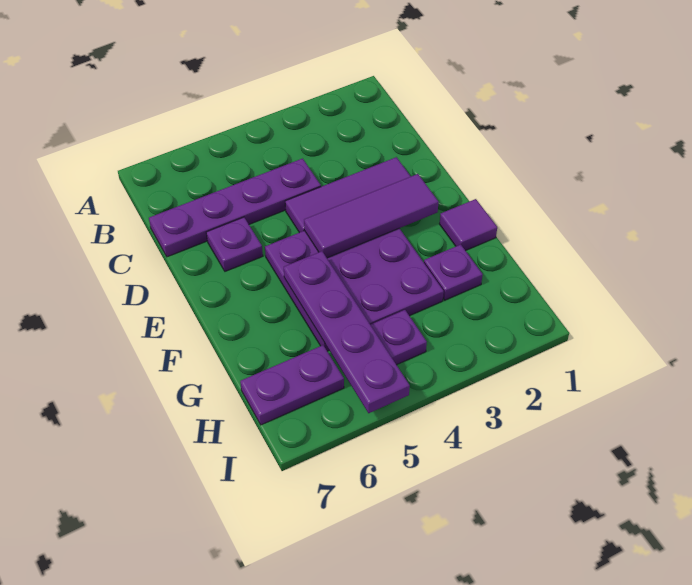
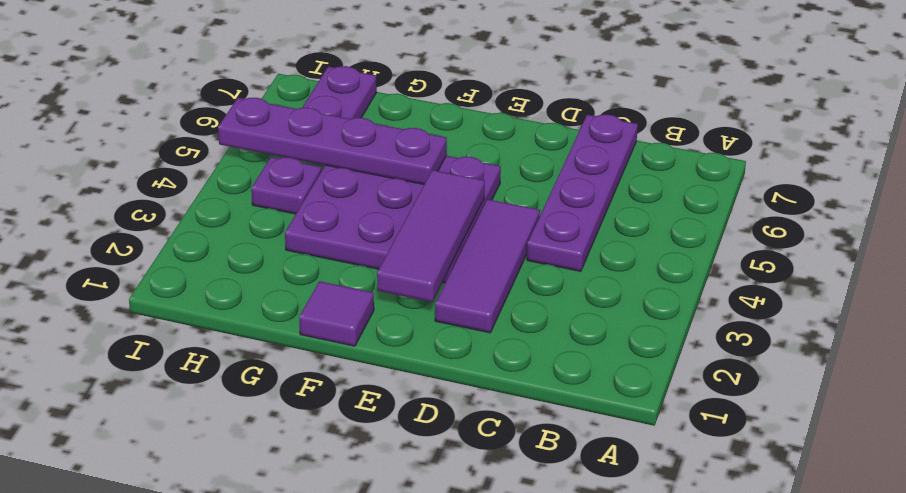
purple plate D6 level 1 -> none
purple plate G2 level 1 -> none

